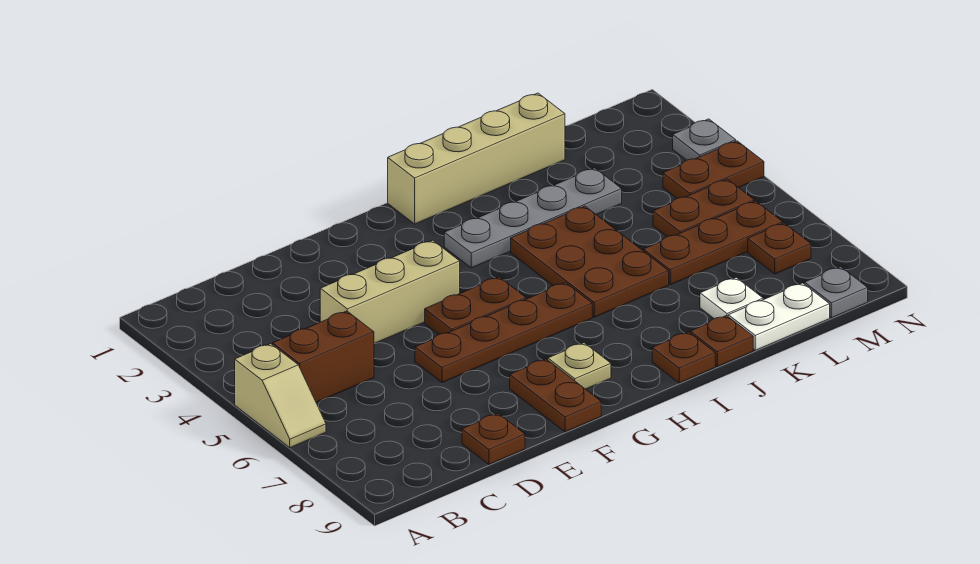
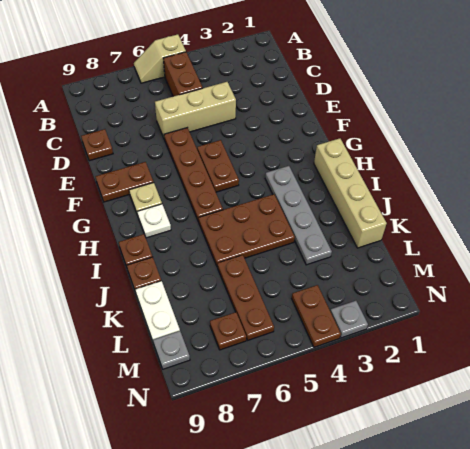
tan brick D4:F4 level 1 -> tan brick D4:D6 level 1
white plate K8 level 1 -> white plate H8 level 1
brown plate L5:M5 level 1 -> none

